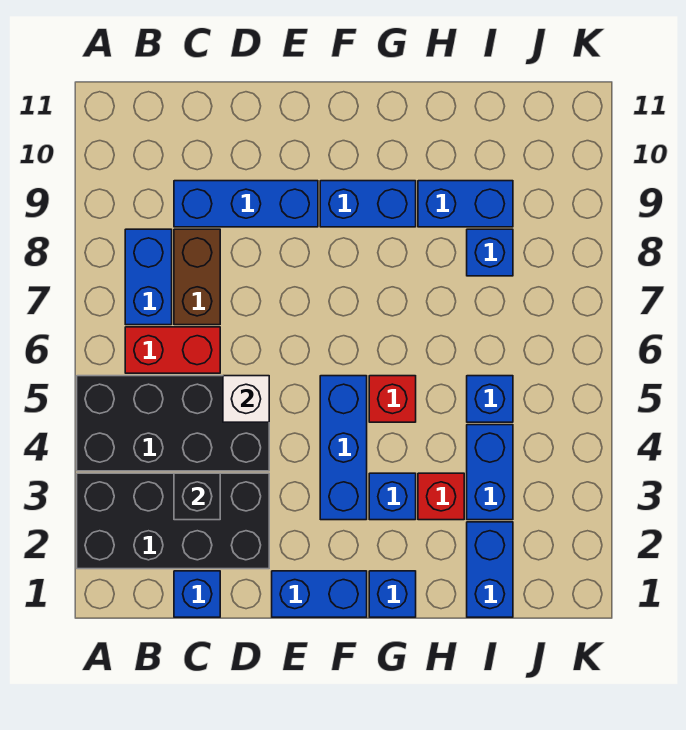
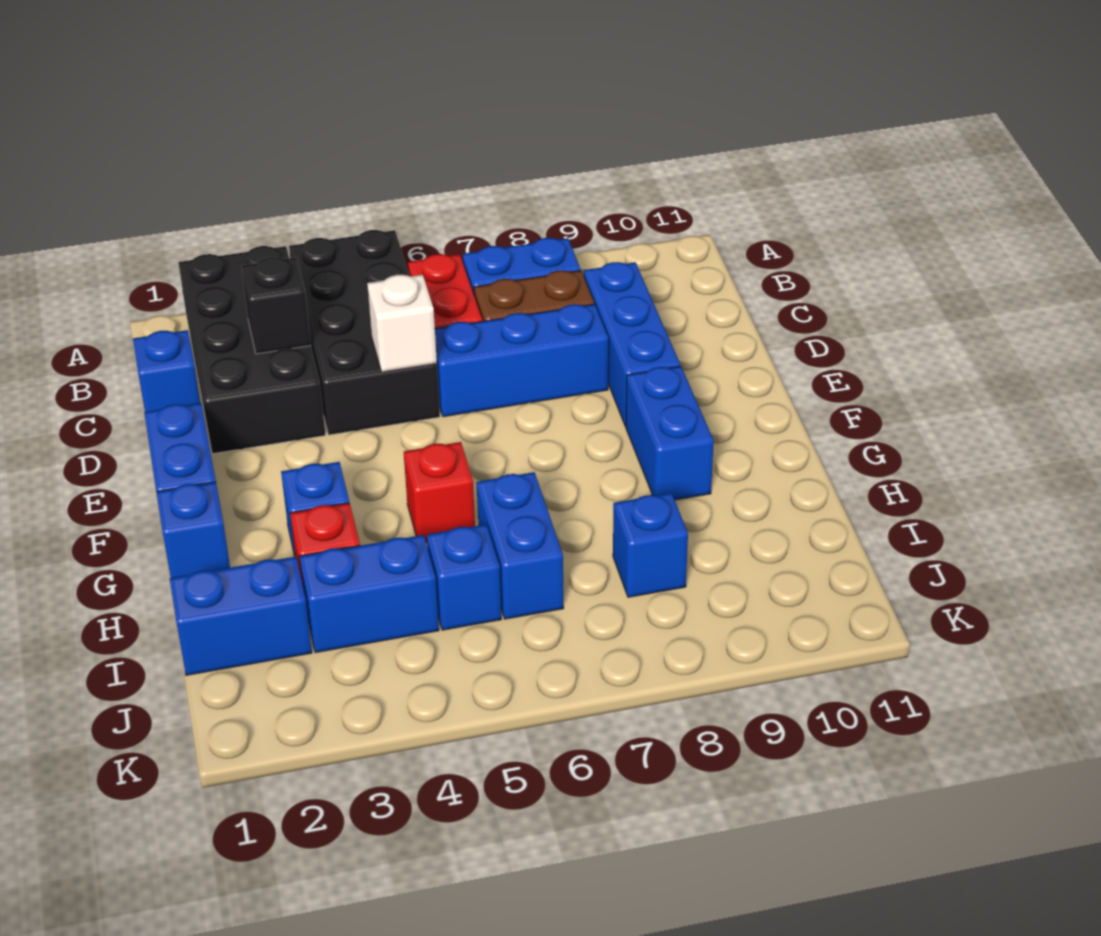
blue brick F3:F5 level 1 -> blue brick D6:D8 level 1
blue brick H9:I9 level 1 -> blue brick H6:I6 level 1

